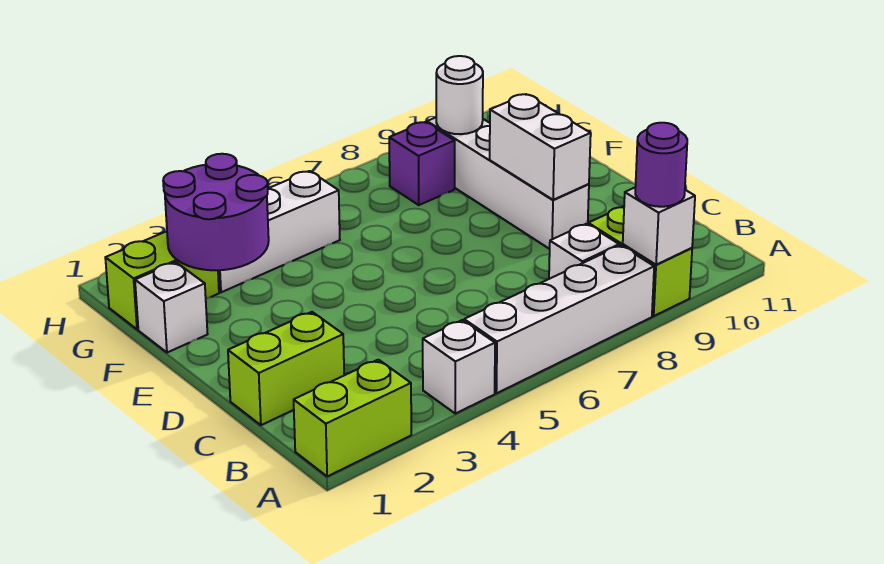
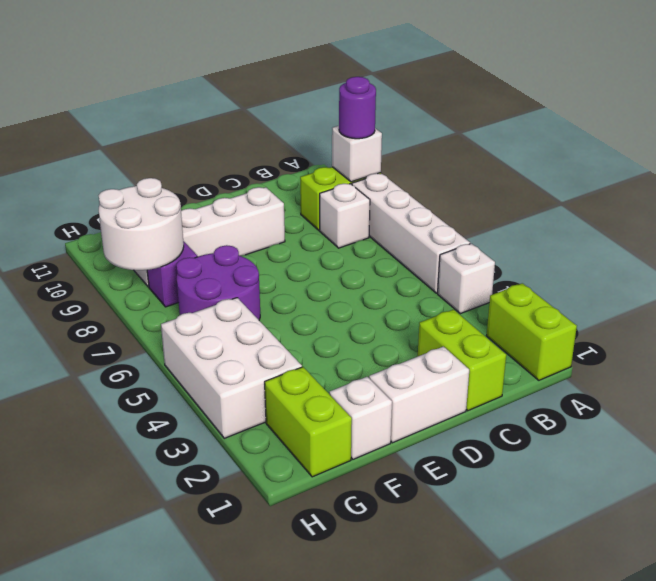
white brick D9:E9 level 2 -> white brick D1:E1 level 1
purple round brick F2:G3 level 2 -> purple round brick F6:G7 level 1
white brick G3:G5 level 1 -> white brick G3:H5 level 1
white round brick G9 level 2 -> white round brick G8:H9 level 2

